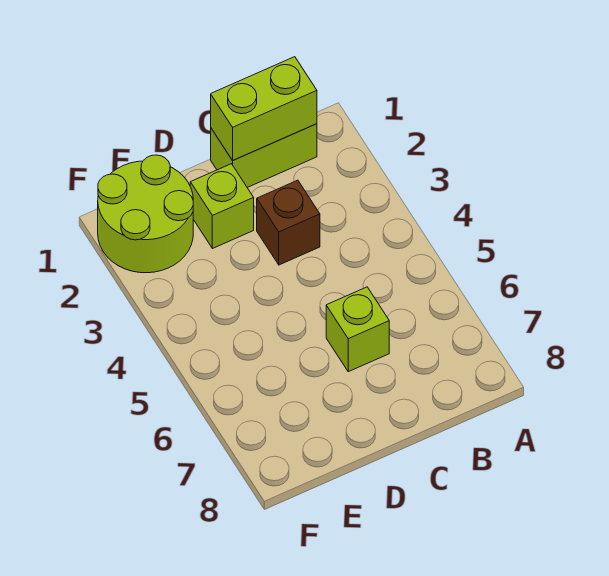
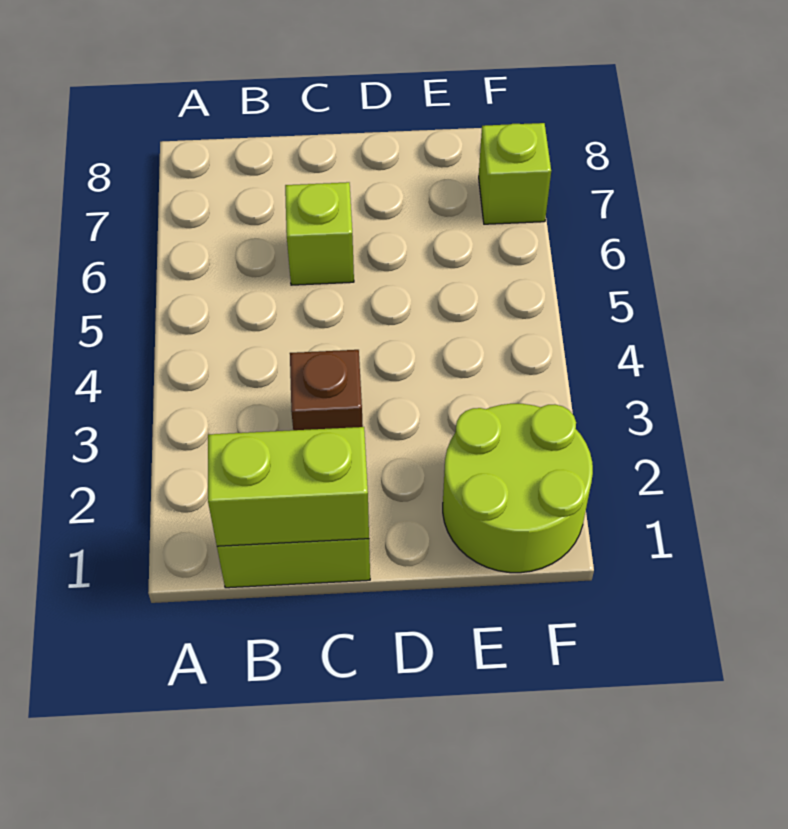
lime brick D2 level 1 -> lime brick F7 level 1

